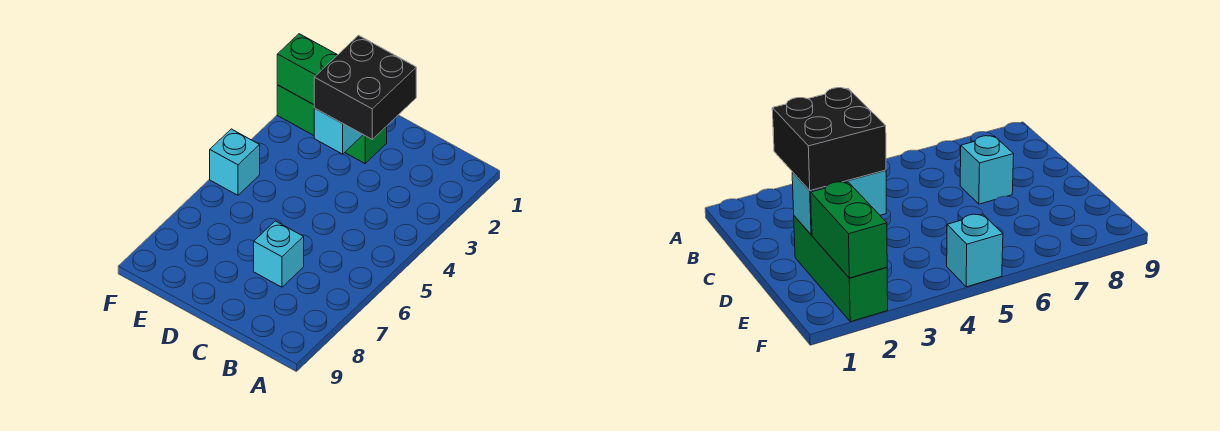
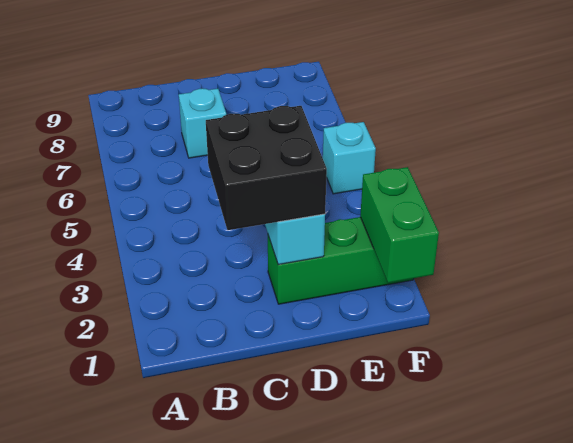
green brick E2:F2 level 2 -> green brick F1:F2 level 2

